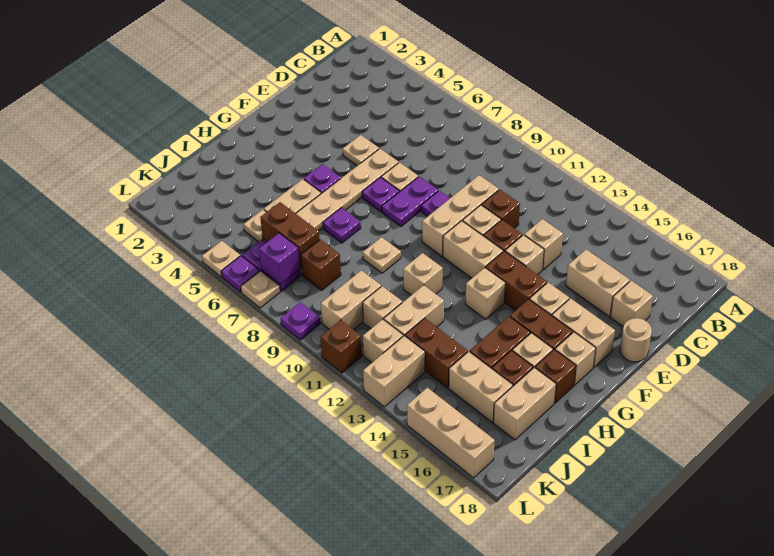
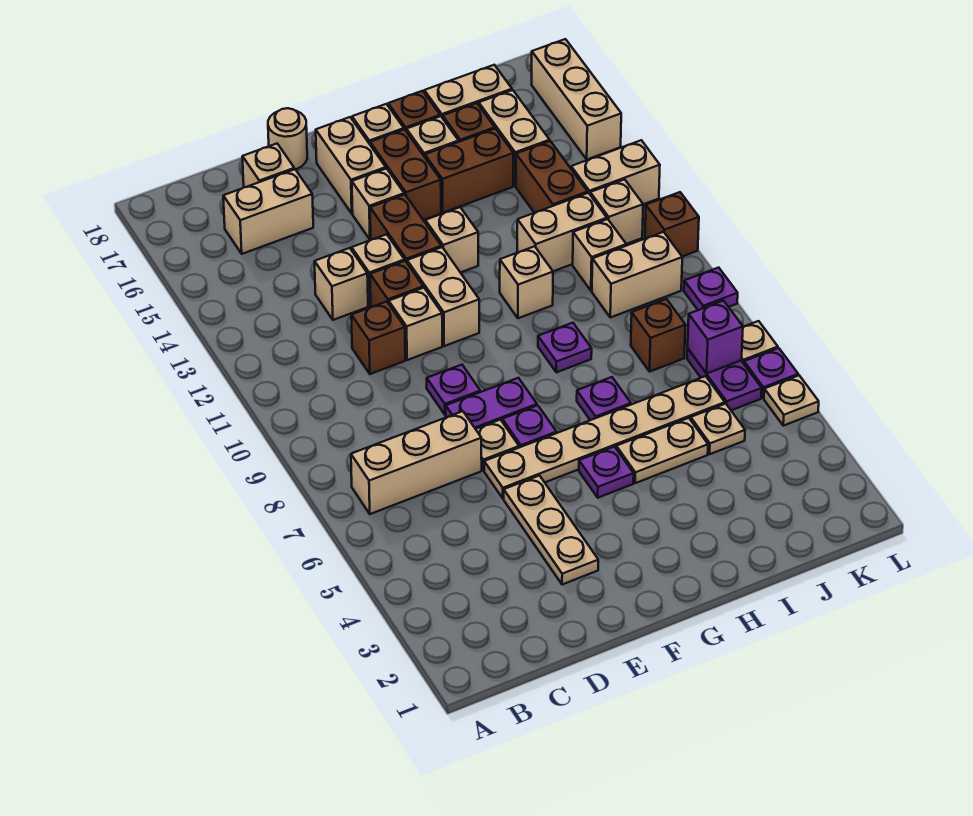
tan brick D10:F10 level 1 -> tan brick B7:D7 level 1
tan brick D15:D16 level 1 -> tan brick C16:D16 level 1
tan plate E5 level 1 -> tan plate E3:E5 level 1
tan plate H9 level 1 -> purple plate H9 level 1
brown brick J6:J7 level 2 -> none

